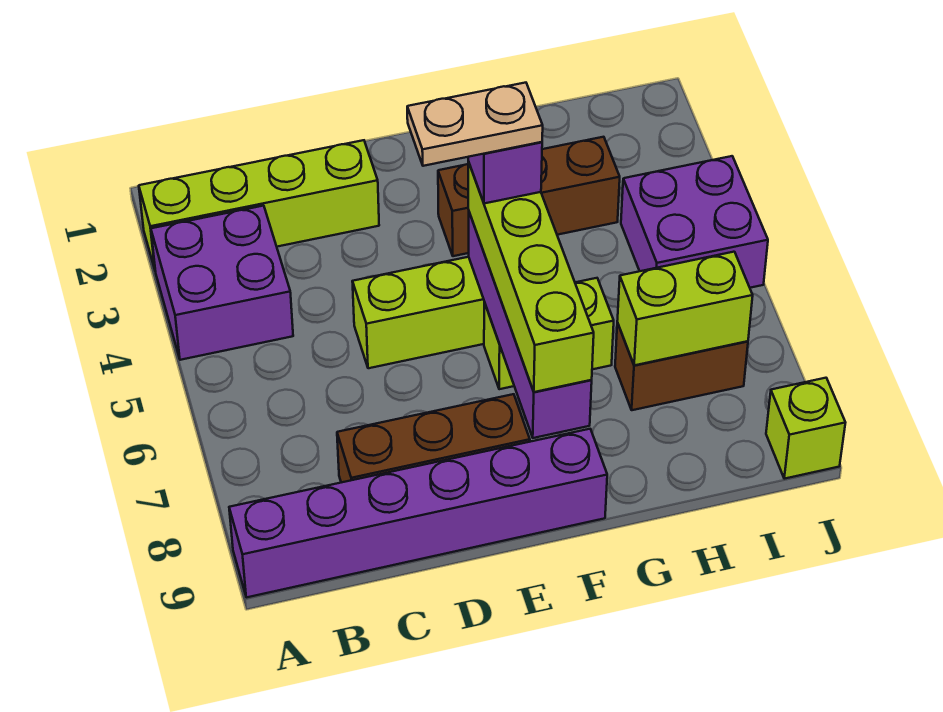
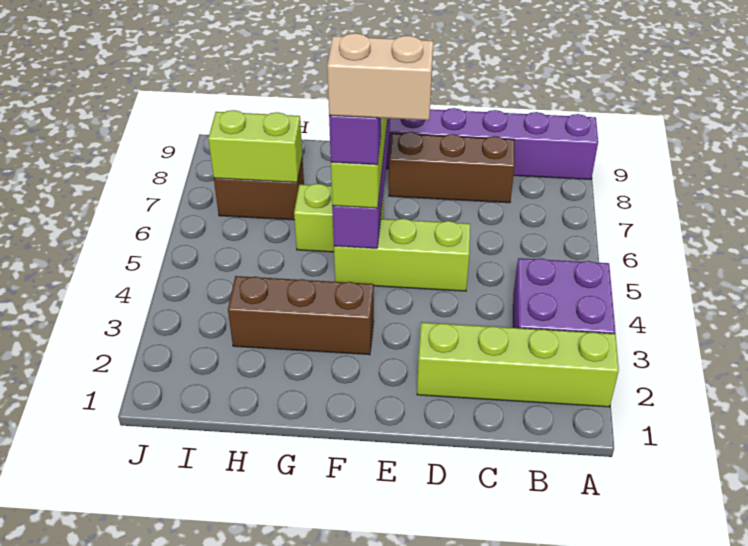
tan plate E5:F5 level 5 -> tan brick E5:F5 level 5
purple brick I4:J5 level 1 -> none
lime brick J9 level 1 -> none

